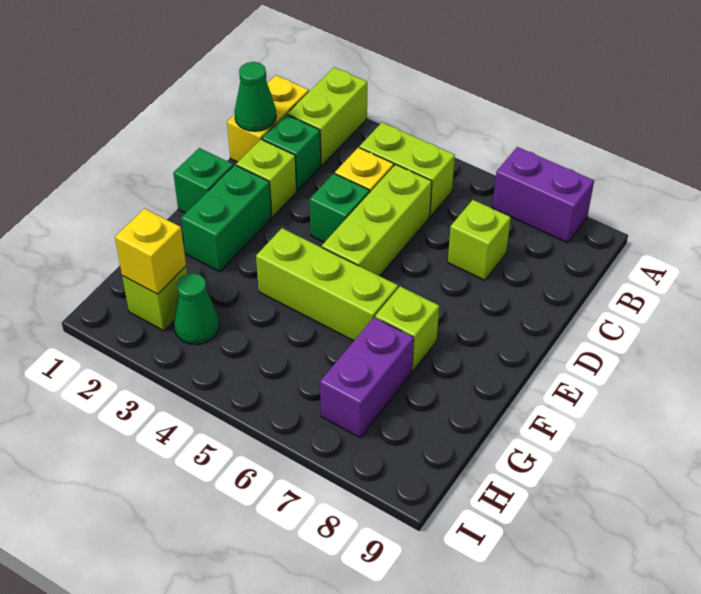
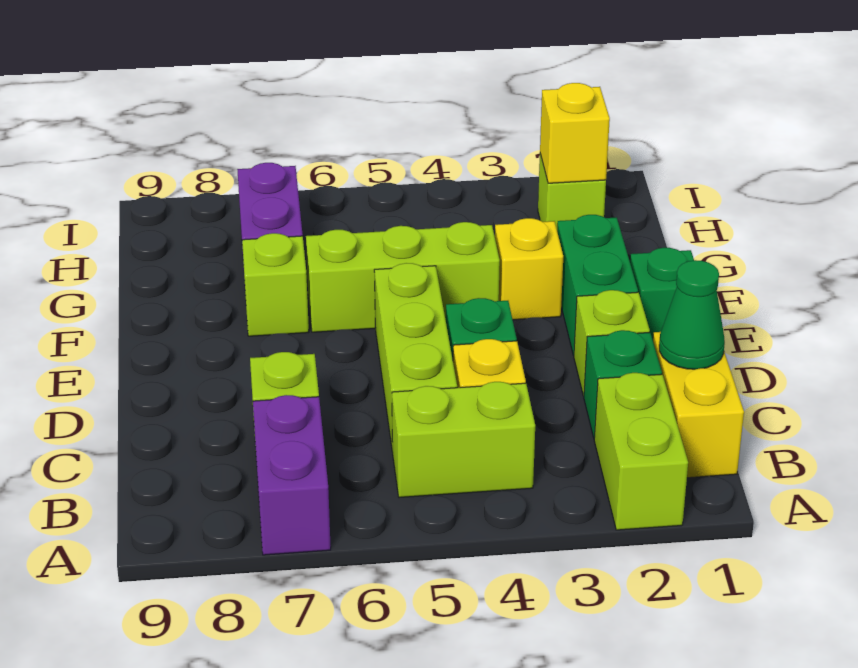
purple brick A7:A8 level 1 -> purple brick A7:B7 level 1
none -> yellow brick F3 level 1
green cone H3 level 1 -> none

